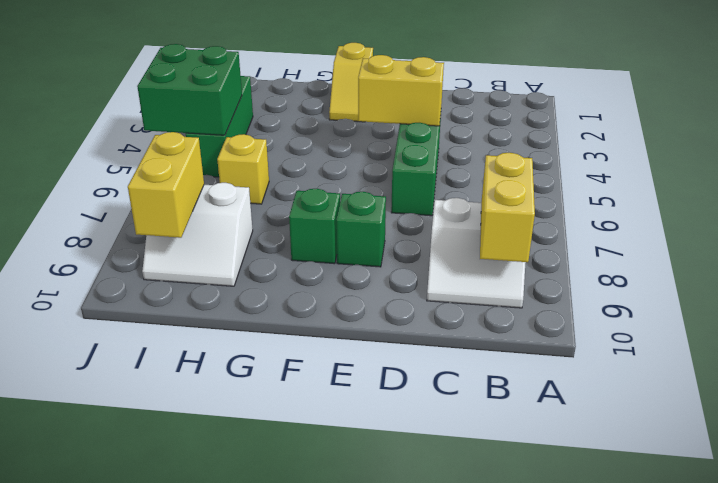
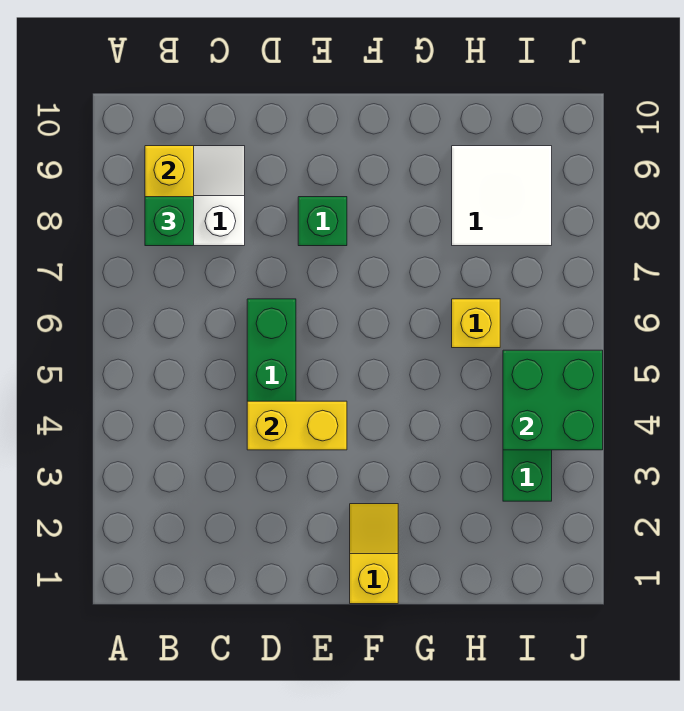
green brick F8 level 1 -> green brick B8 level 3
white slope H8:I9 level 1 top 8 -> white tile H8:I9 level 1
yellow brick I8:I9 level 2 -> none

